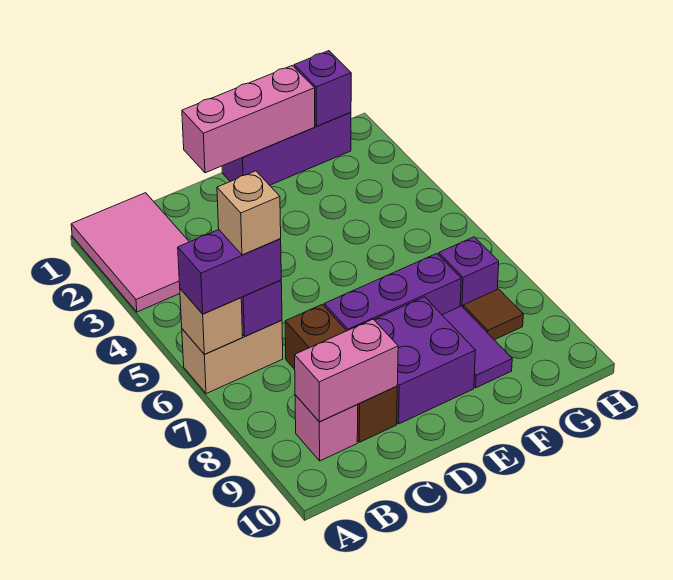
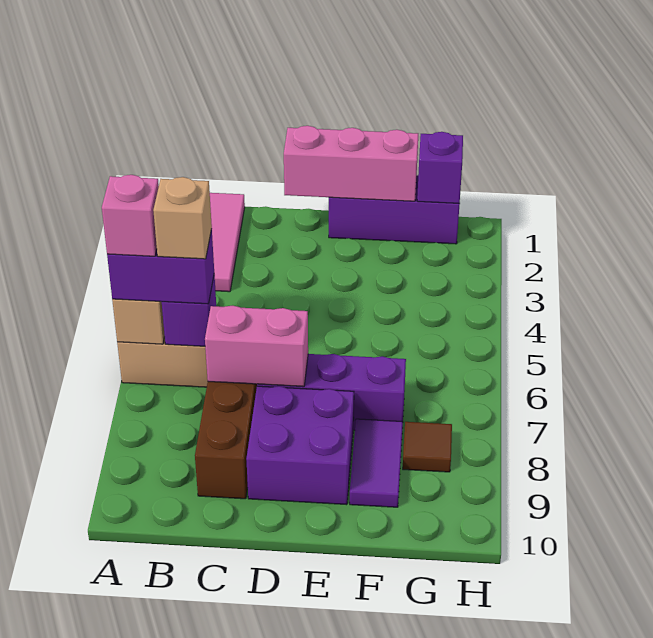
pink brick B9 level 1 -> pink brick A6 level 4
pink brick B9:C9 level 2 -> pink brick C7:D7 level 2
purple brick G7 level 1 -> none

